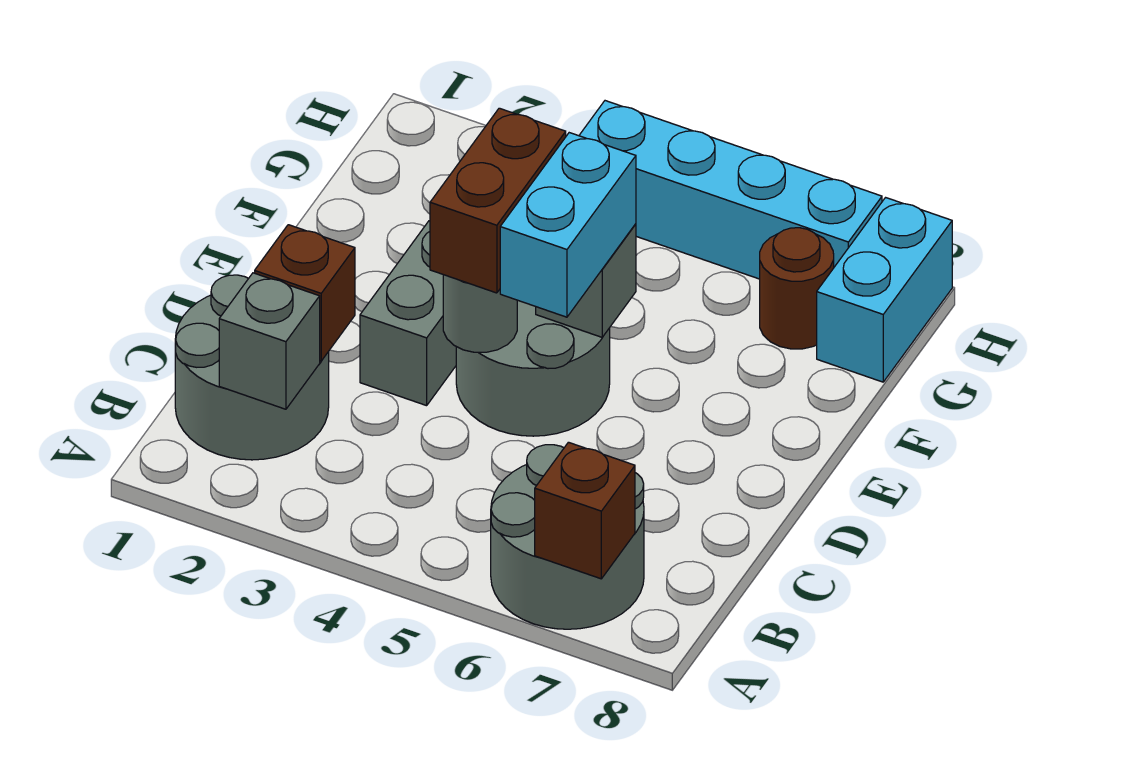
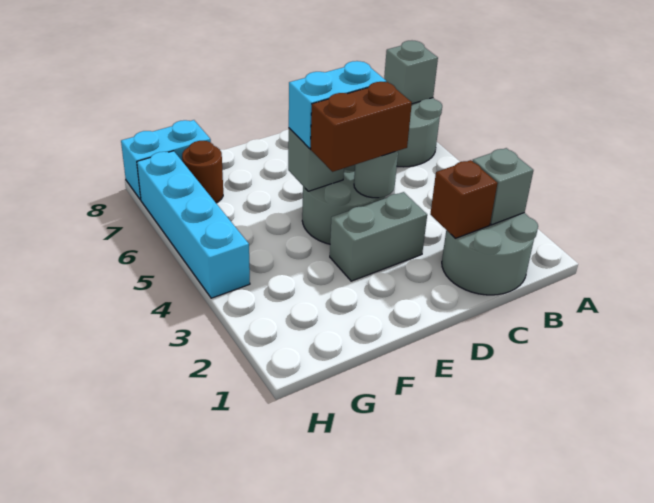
brown brick A7 level 2 -> grey brick A7 level 2

